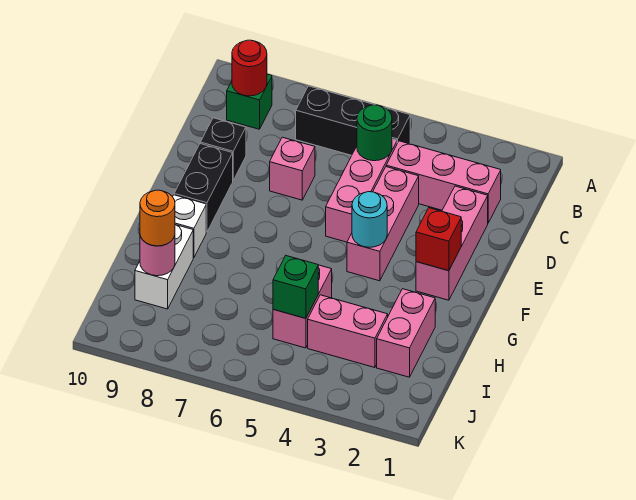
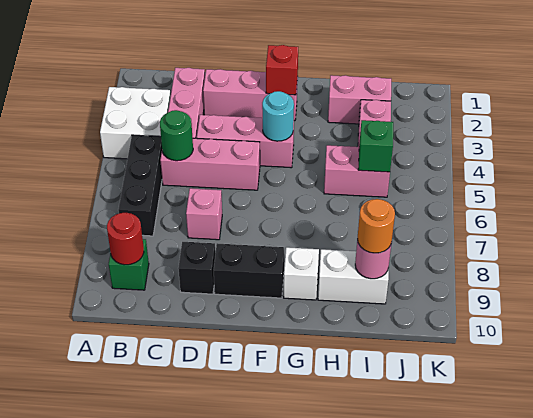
none -> white brick A3:B4 level 1

